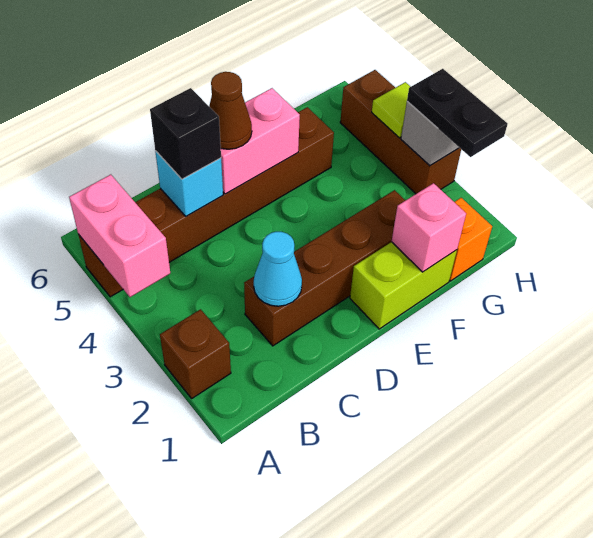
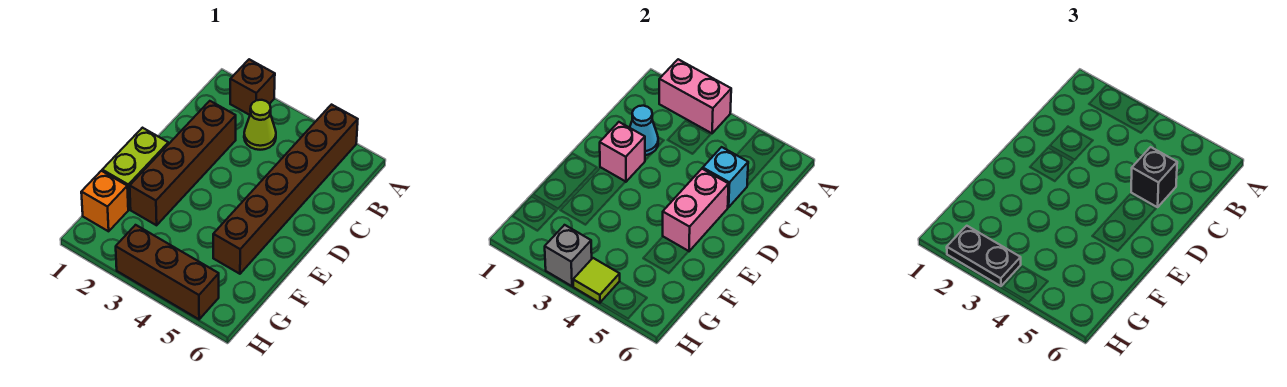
pink brick A4:A5 level 2 -> pink brick A2:A3 level 2
none -> lime cone B3 level 1
brown cone D5 level 3 -> none
pink brick F1 level 2 -> pink brick D2 level 2

